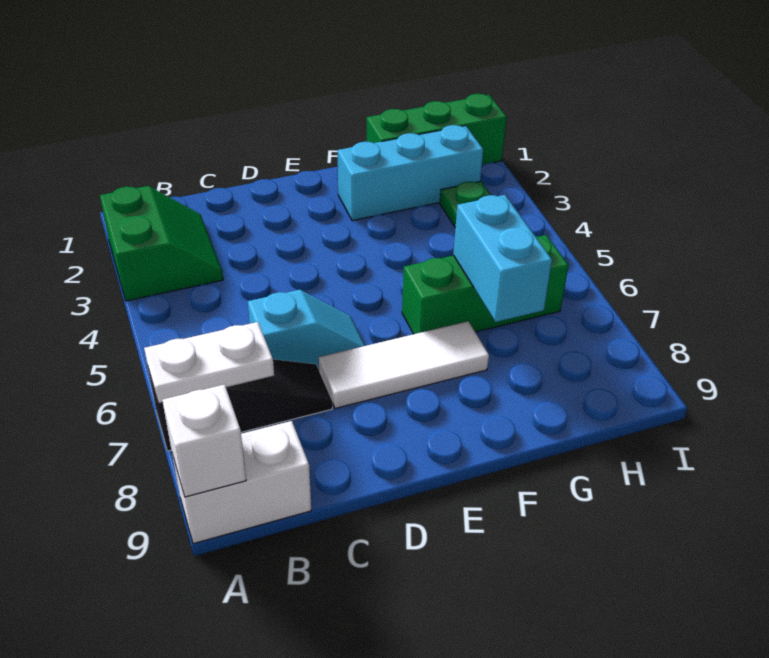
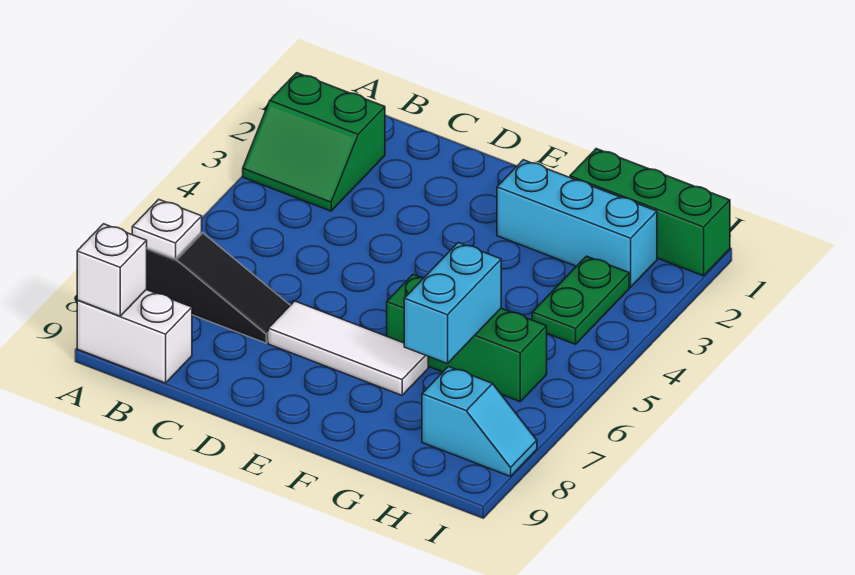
green slope A2:B3 level 1 top A -> green slope A2:B3 level 1 top 2
white plate A7:B7 level 2 -> white plate A7 level 2
cyan slope C6:D6 level 1 top C -> cyan slope H8:I8 level 1 top H

